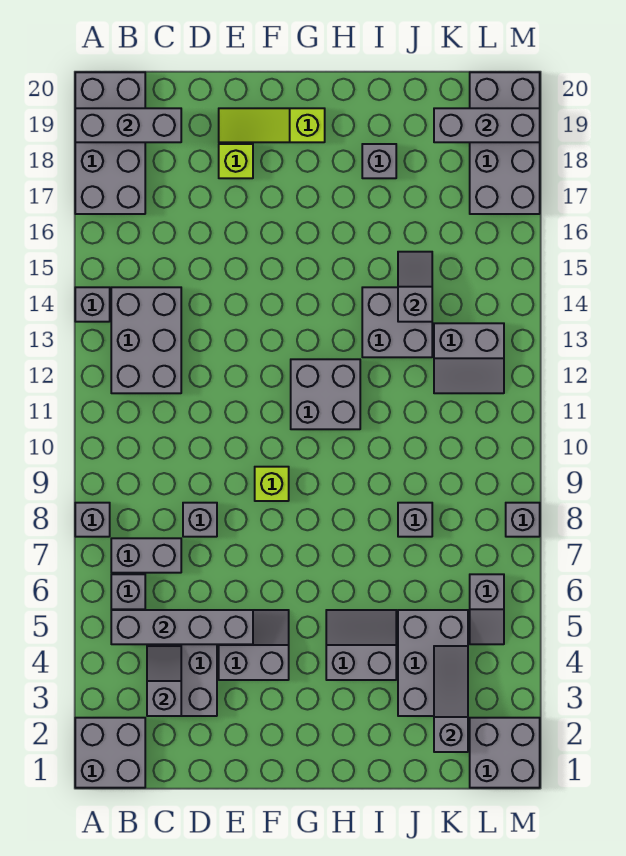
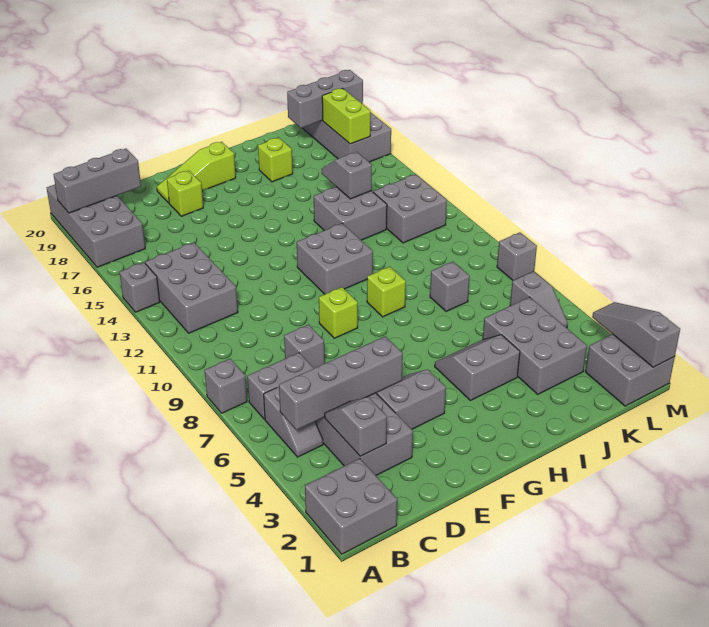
none -> lime brick H9 level 1
grey brick I18 level 1 -> lime brick I18 level 1
grey slope K2:K4 level 2 top 2 -> grey slope M1:M3 level 2 top 1
grey slope K12:L13 level 1 top 13 -> grey brick K12:L13 level 1
none -> lime brick L17:L18 level 2

